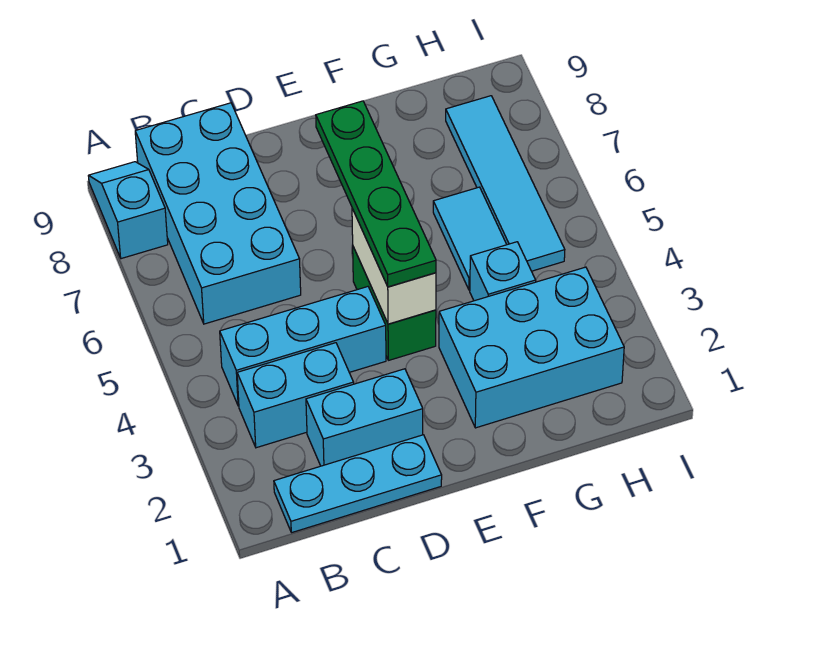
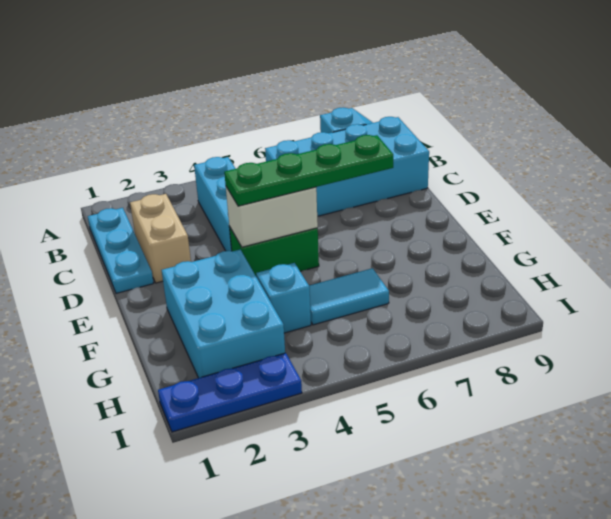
cyan brick B3:C3 level 1 -> none
cyan brick C2:D2 level 1 -> tan brick C2:D2 level 1
cyan tile H5:H8 level 1 -> none
none -> blue plate I1:I3 level 1

